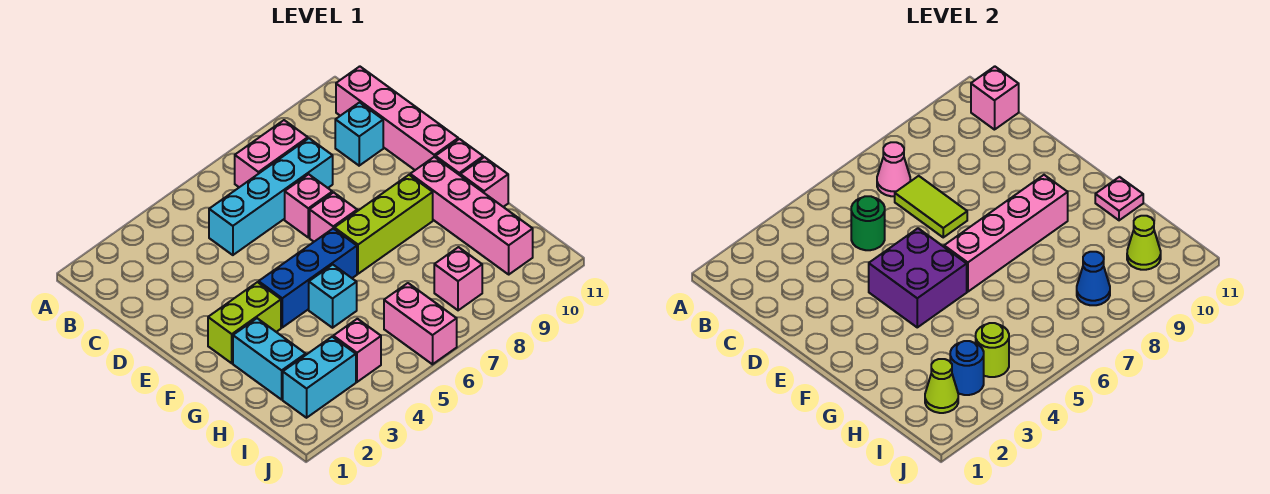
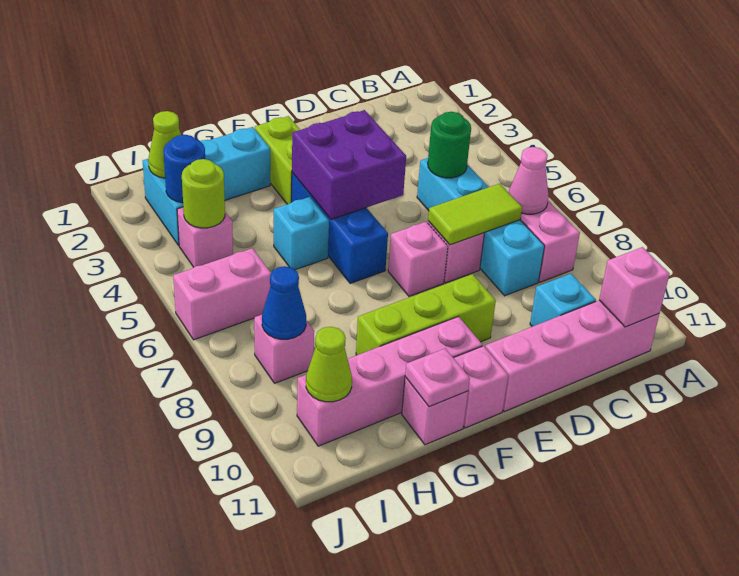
pink brick F6:F9 level 2 -> none
lime brick F7:F9 level 1 -> lime brick E9:G9 level 1

